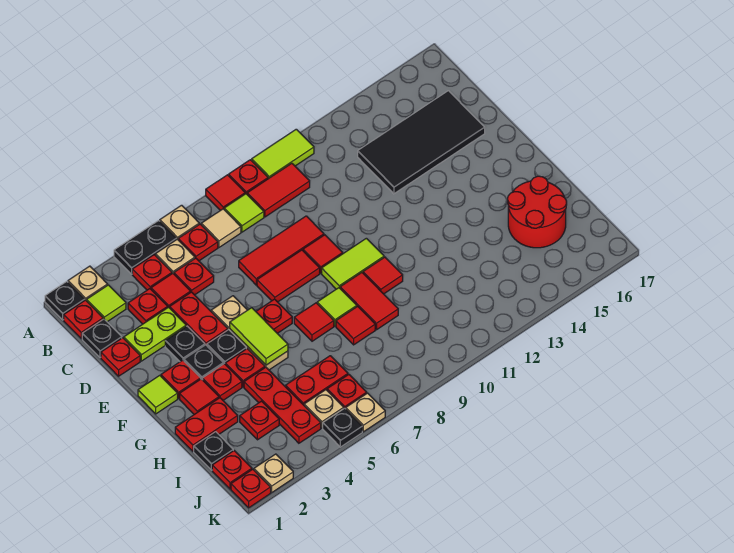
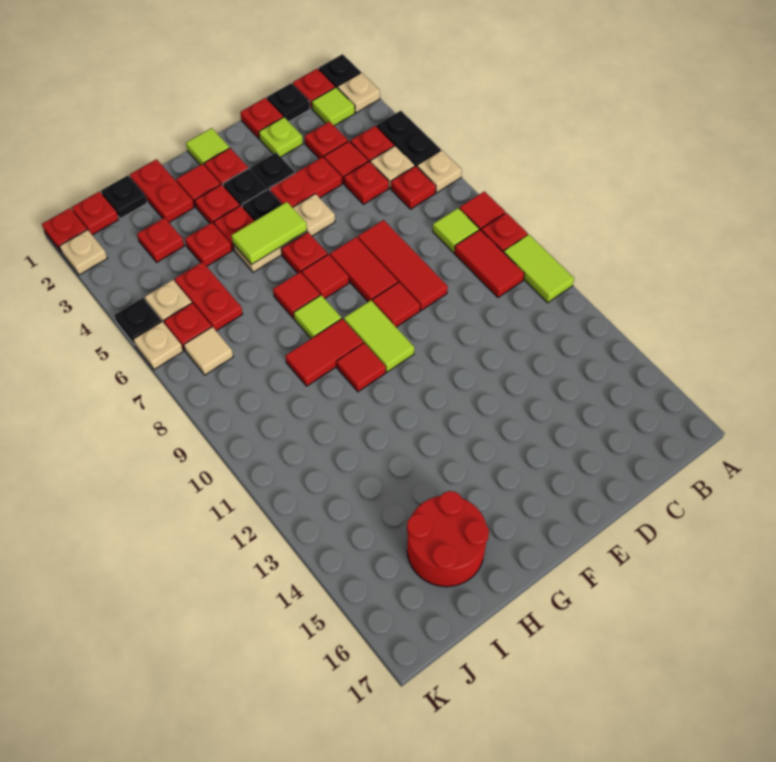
tan tile B7 level 1 -> tan tile J7 level 1
black tile C13:D16 level 1 -> none
lime plate D2:D3 level 1 -> lime plate D2 level 1
red plate H4:J4 level 1 -> red plate H4 level 1
red tile H8 level 1 -> red tile F7 level 1

